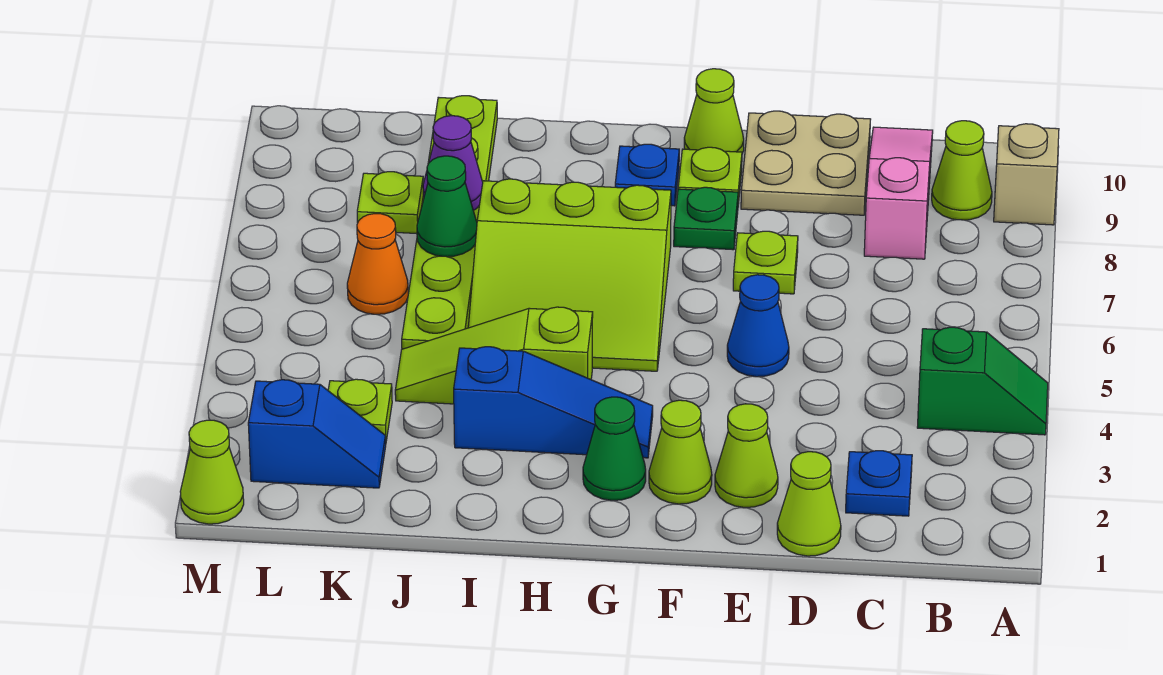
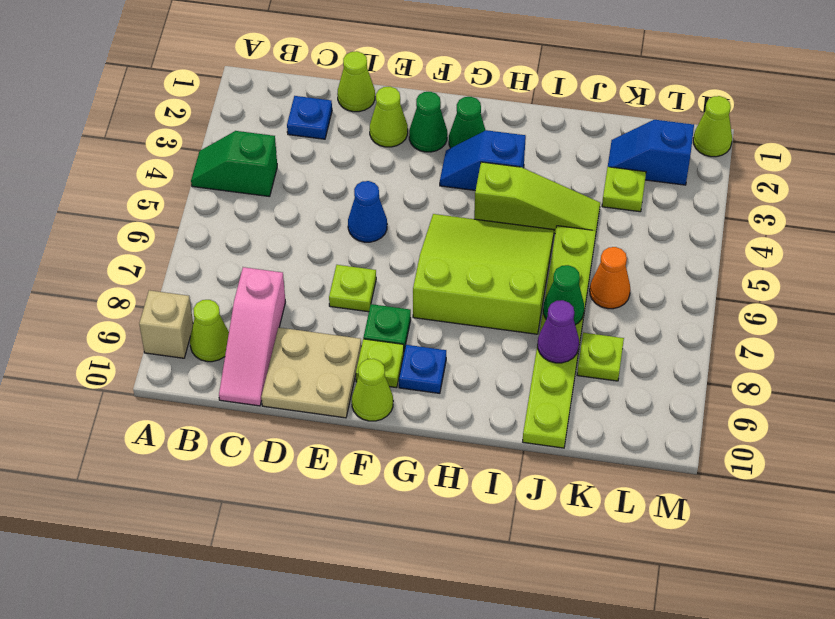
lime cone F2 level 1 -> green cone F2 level 1
blue slope G3:I3 level 1 top I -> blue slope G3:H3 level 1 top H

